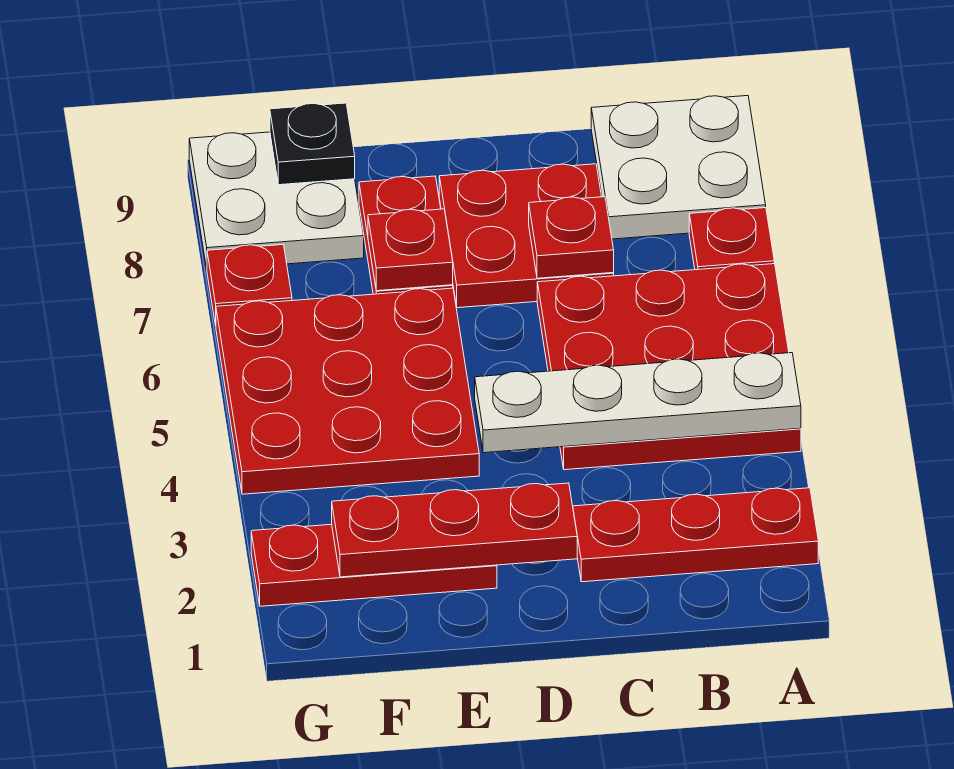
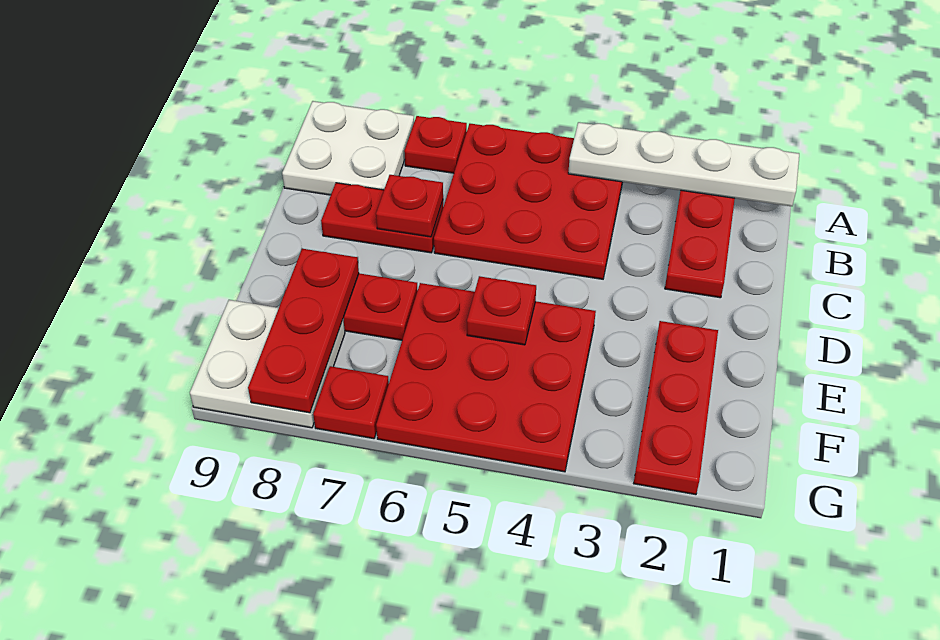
white plate A4:D4 level 2 -> white plate A1:A4 level 2
red plate C7:D8 level 1 -> red plate C7:C8 level 1
red plate D2:F2 level 2 -> red plate E8:G8 level 2
red plate E7 level 2 -> red plate E5 level 2
black plate F9 level 2 -> none

